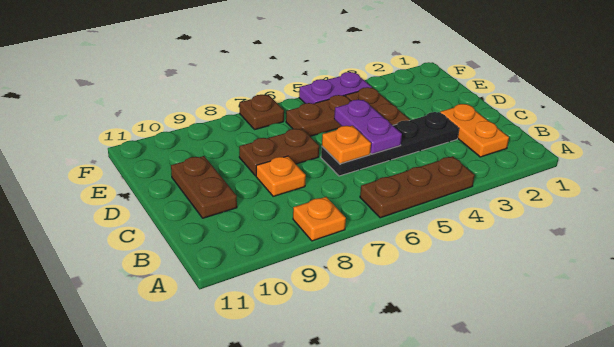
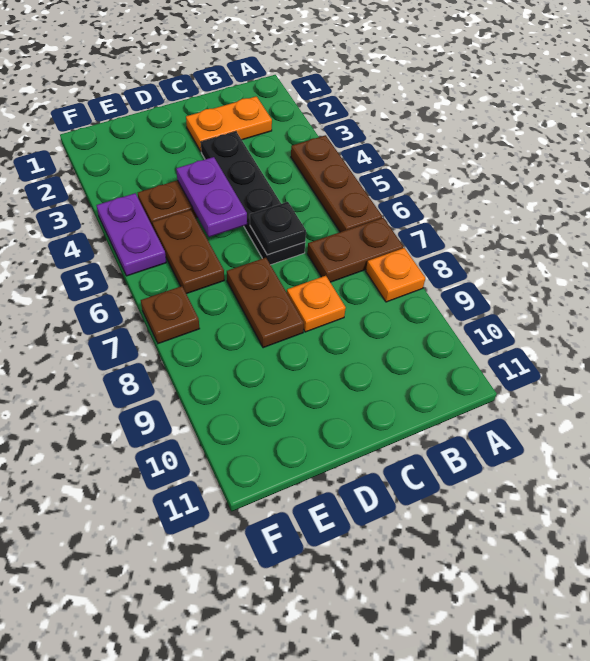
purple plate C5:D5 level 2 -> purple plate D4:D5 level 2
orange plate C6 level 2 -> black plate C6 level 2
brown plate C10:D10 level 1 -> brown plate A7:B7 level 1

